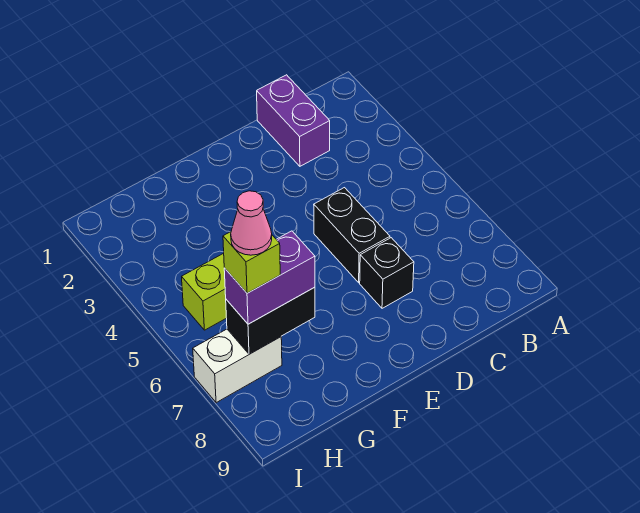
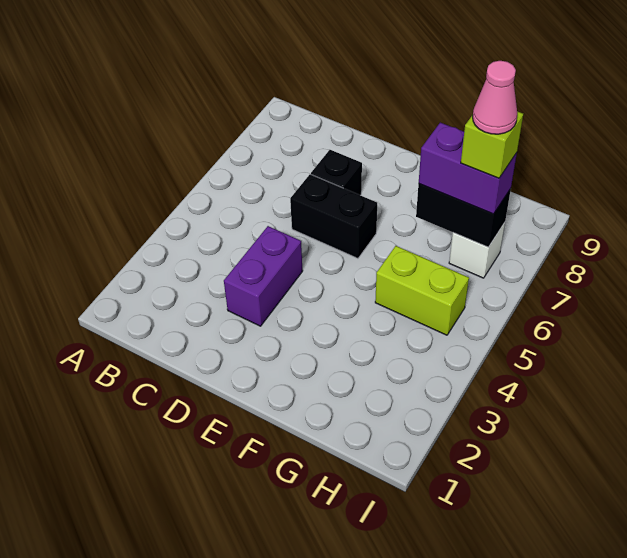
purple brick C1:C2 level 1 -> purple brick D3:D4 level 1
black brick D5:D6 level 1 -> black brick D6:E6 level 1
white brick H7:I7 level 1 -> white brick H7 level 1

